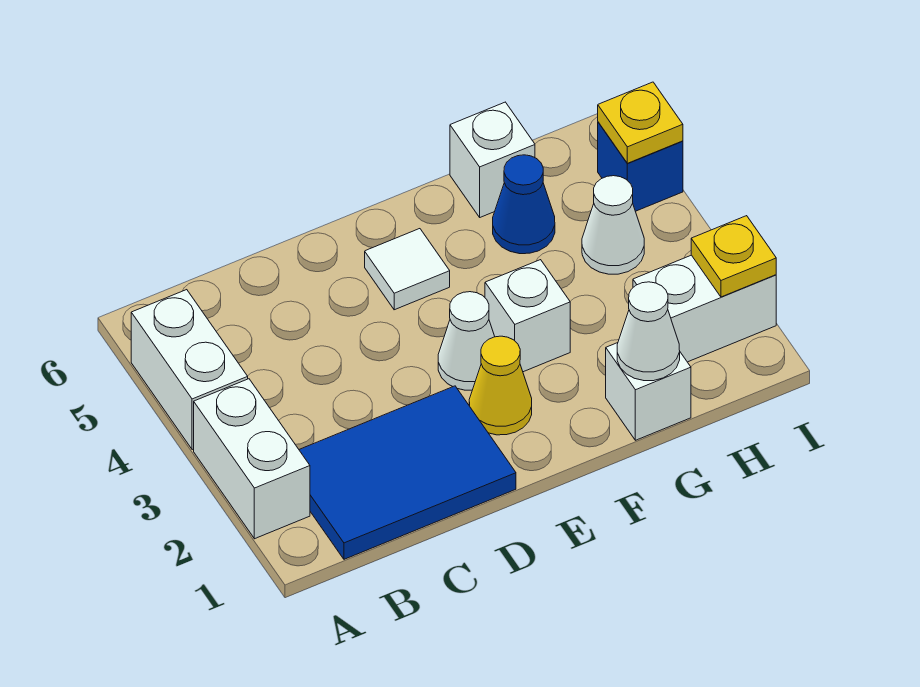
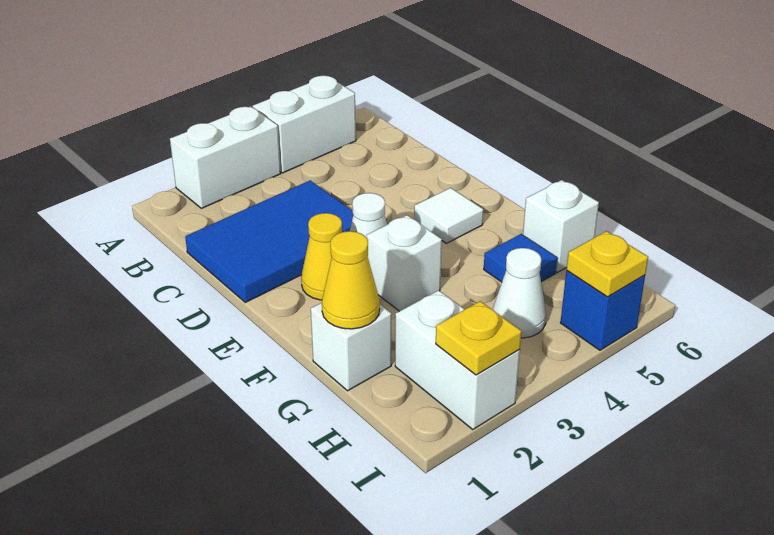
blue tile B1:D2 level 1 -> blue tile C1:D3 level 1
white cone G1 level 2 -> yellow cone G1 level 2
blue cone G5 level 1 -> blue tile G5 level 1

